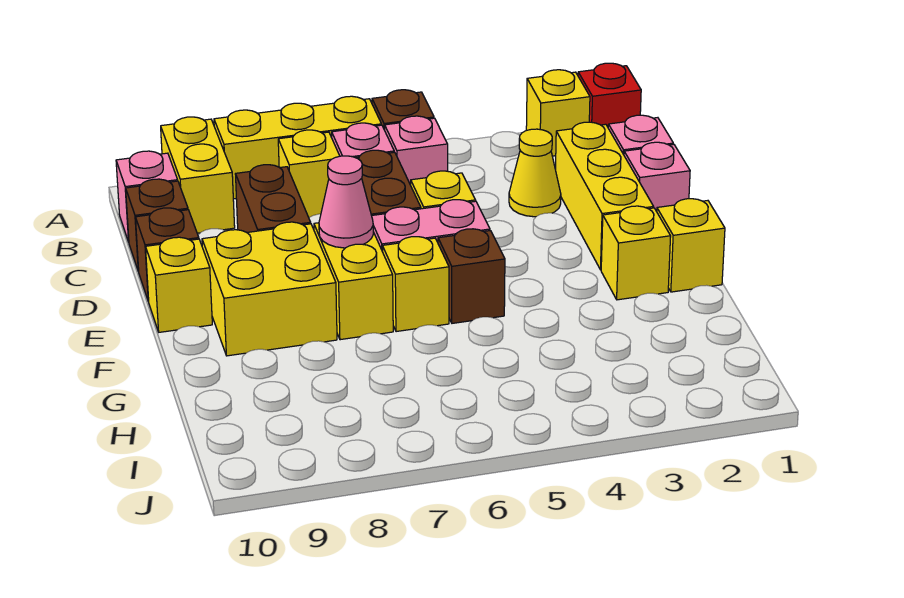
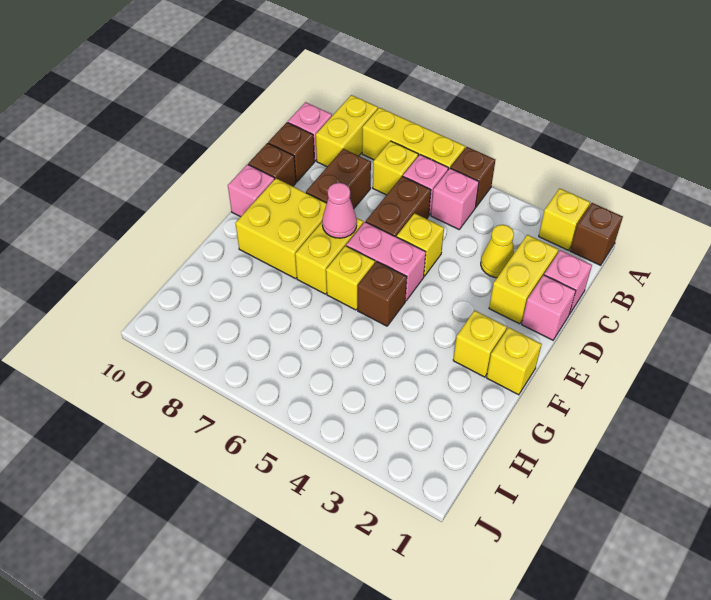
red brick A1 level 1 -> brown brick A1 level 1
yellow brick C2:E2 level 1 -> yellow brick C2:D2 level 1
yellow brick E10 level 1 -> pink brick E10 level 1

